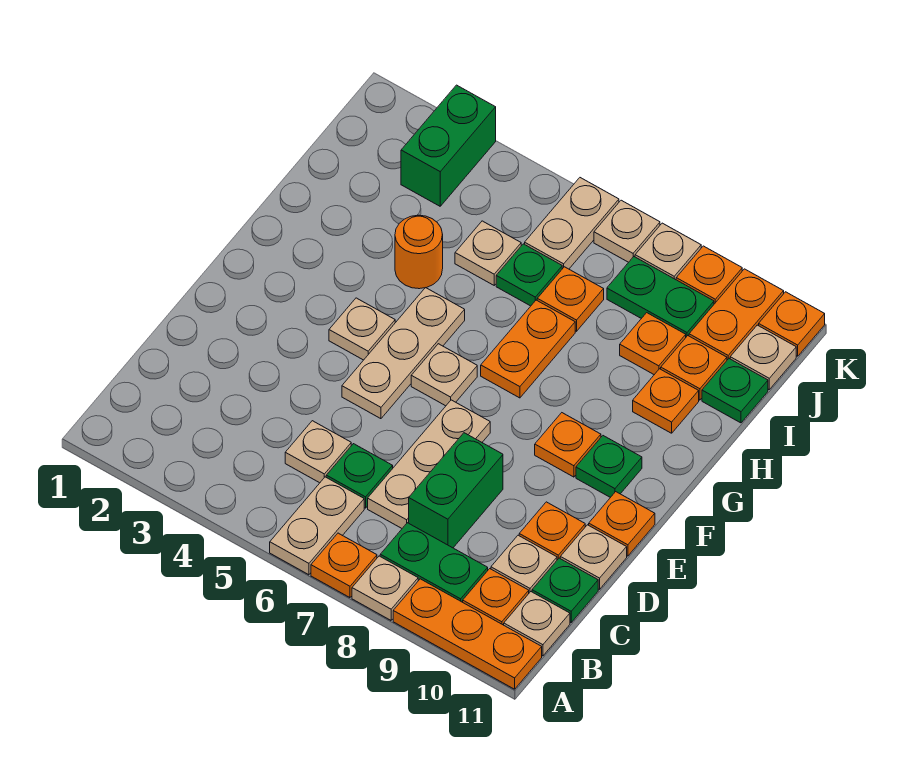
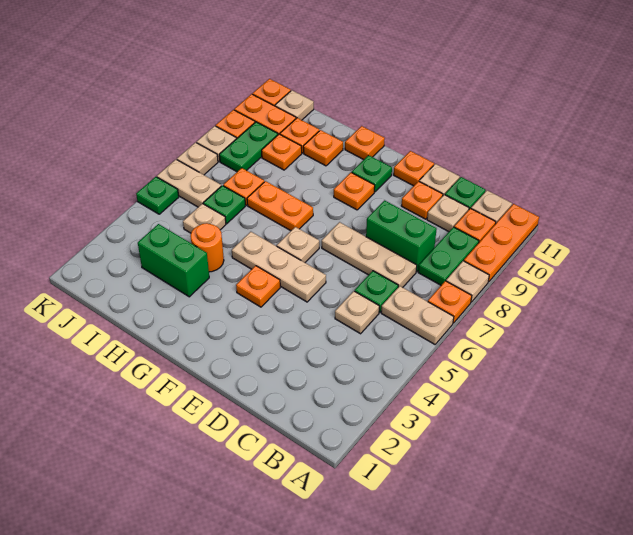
tan plate F4 level 1 -> orange plate F4 level 1
none -> orange plate G11 level 1
green plate I11 level 1 -> green plate K5 level 1
green brick J3:K3 level 1 -> green brick H3:I3 level 1

